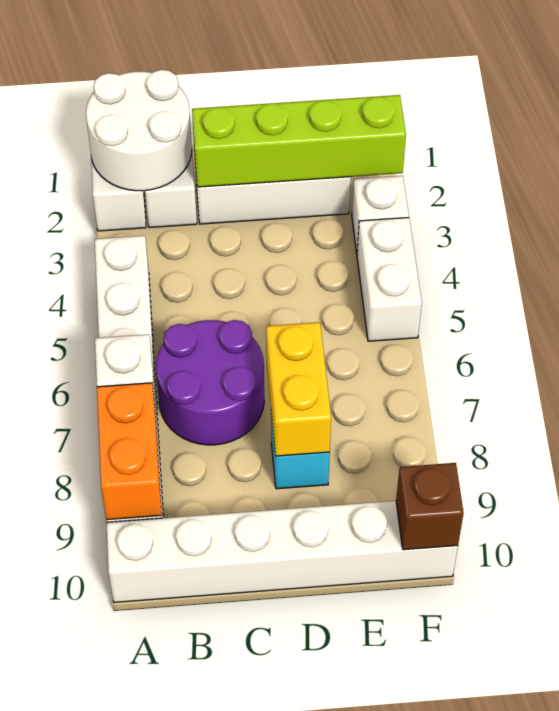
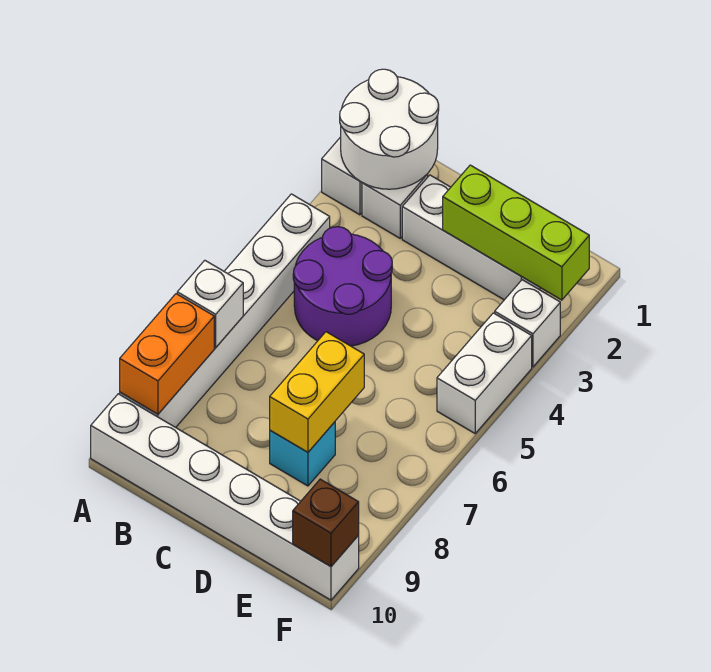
purple round brick B6:C7 level 1 -> purple round brick B4:C5 level 1
lime brick C2:F2 level 2 -> lime brick D2:F2 level 2

